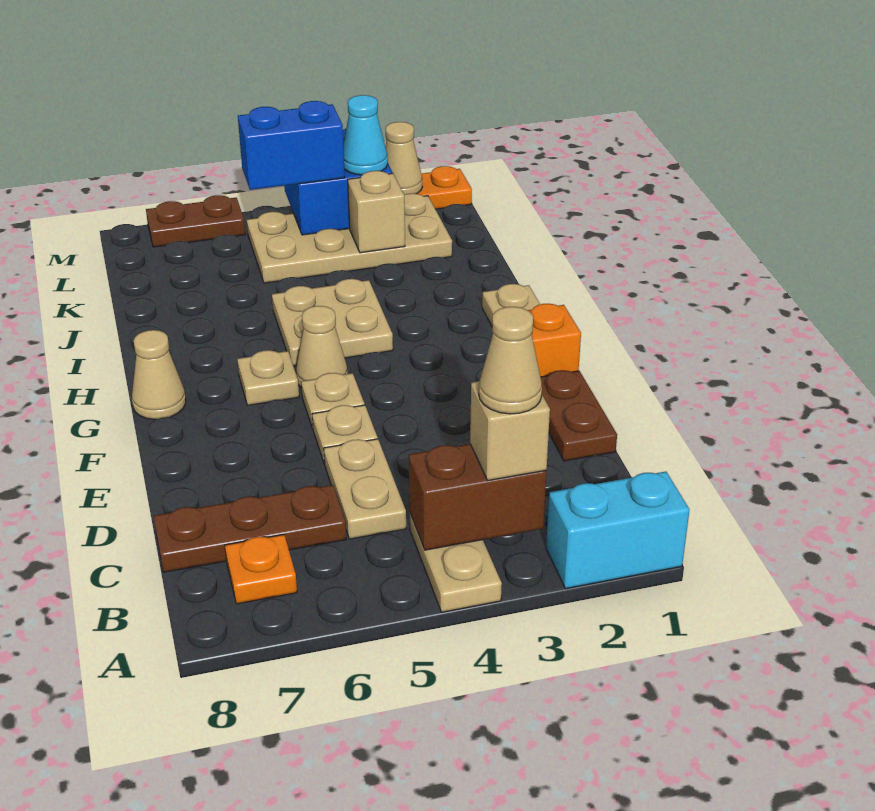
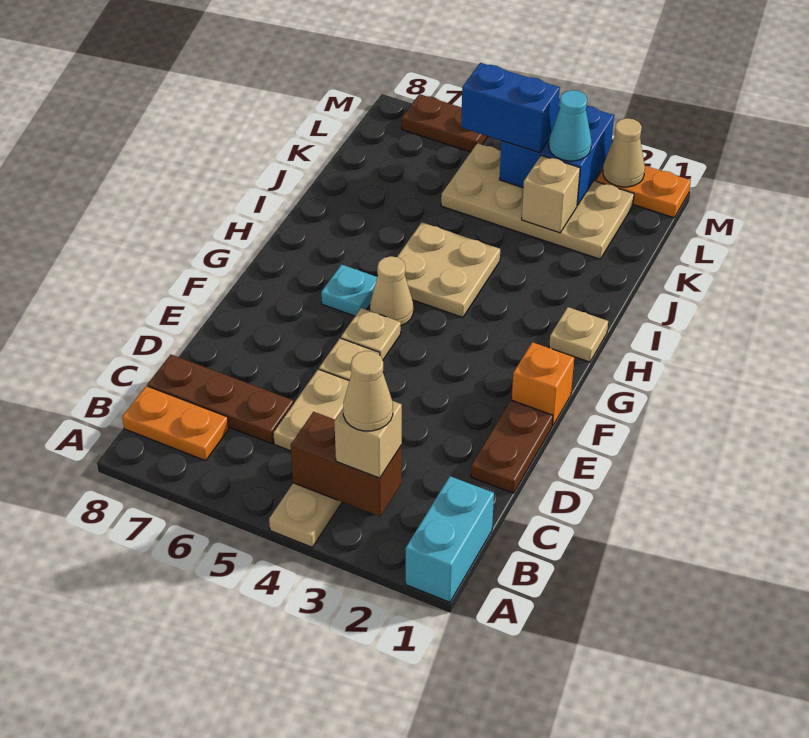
cyan brick A1:A2 level 1 -> cyan brick A1:B1 level 1
orange plate B7 level 1 -> orange plate B7:B8 level 1
tan plate G6 level 1 -> cyan plate G6 level 1
tan cone G8 level 1 -> none

